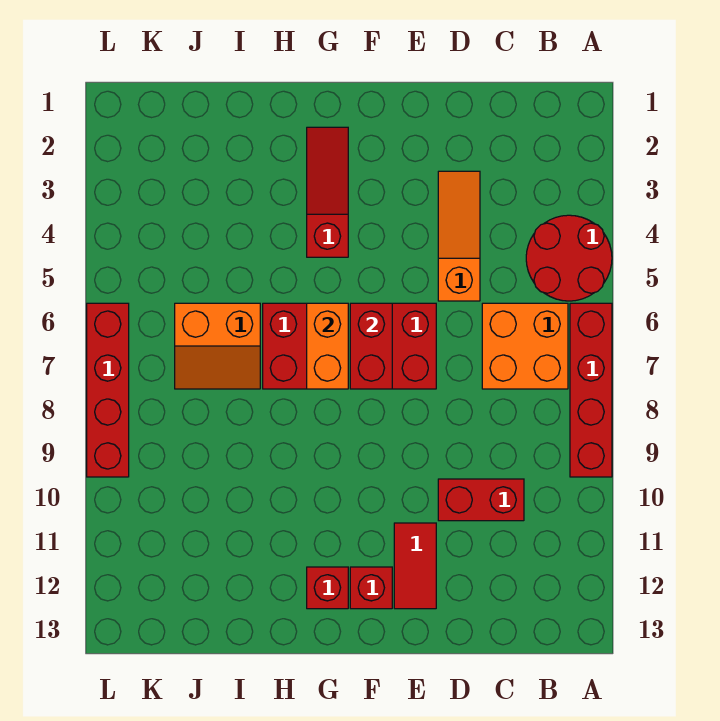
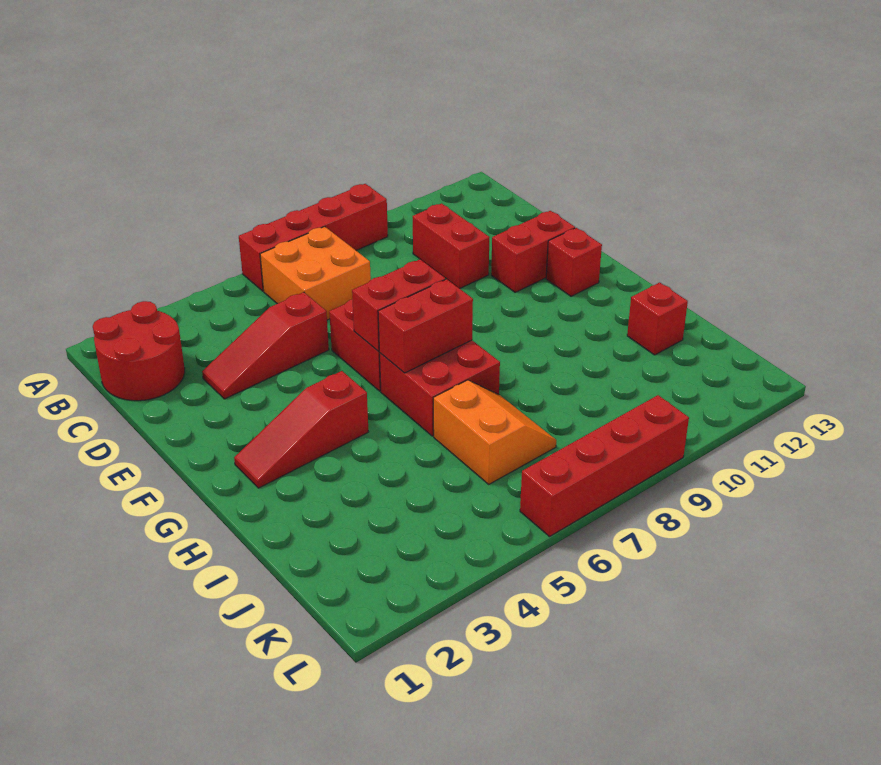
red round brick A4:B5 level 1 -> red round brick B1:C2 level 1
orange slope D3:D5 level 1 top 5 -> red slope D3:D5 level 1 top 5
red tile E11:E12 level 1 -> red brick E11:E12 level 1
orange brick G6:G7 level 2 -> red brick G6:G7 level 2
red brick G12 level 1 -> red brick I12 level 1

